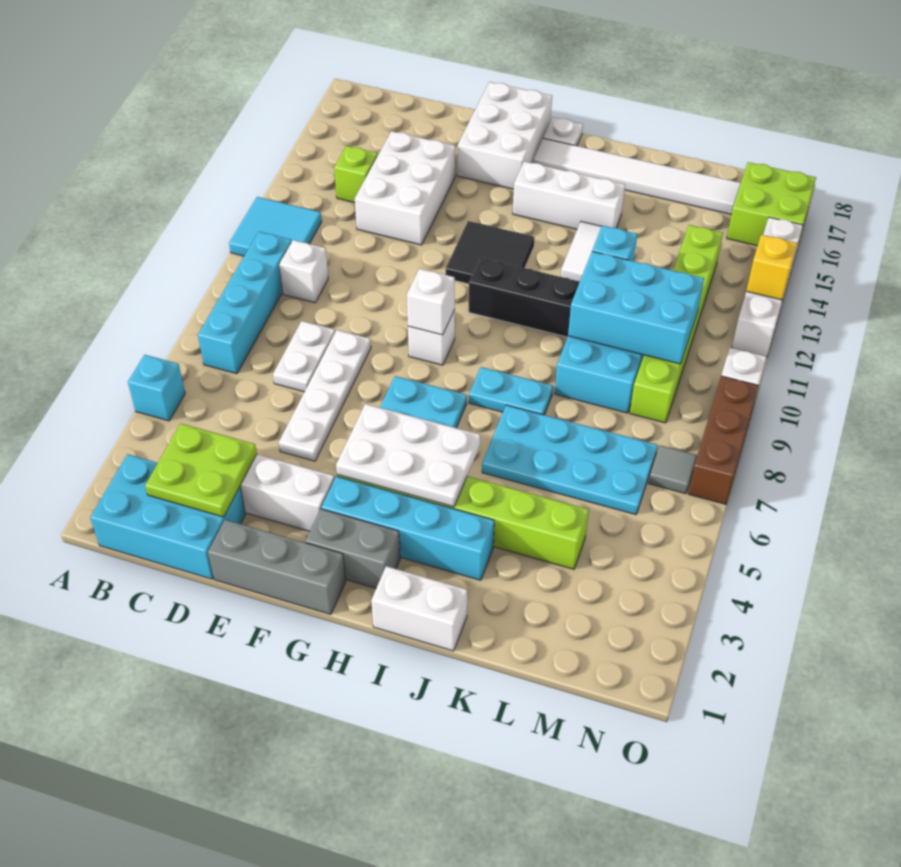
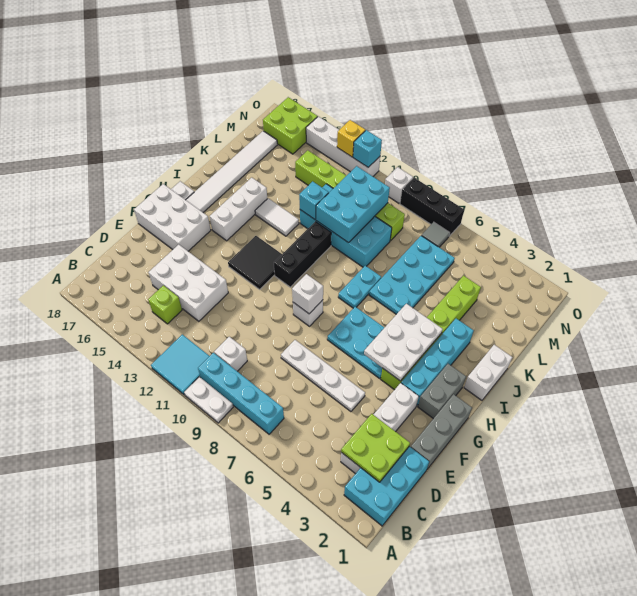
cyan brick A5 level 1 -> cyan brick O12 level 2
white plate D7:D8 level 1 -> white plate A9:A10 level 1
brown brick O7:O9 level 1 -> black brick O7:O9 level 1

